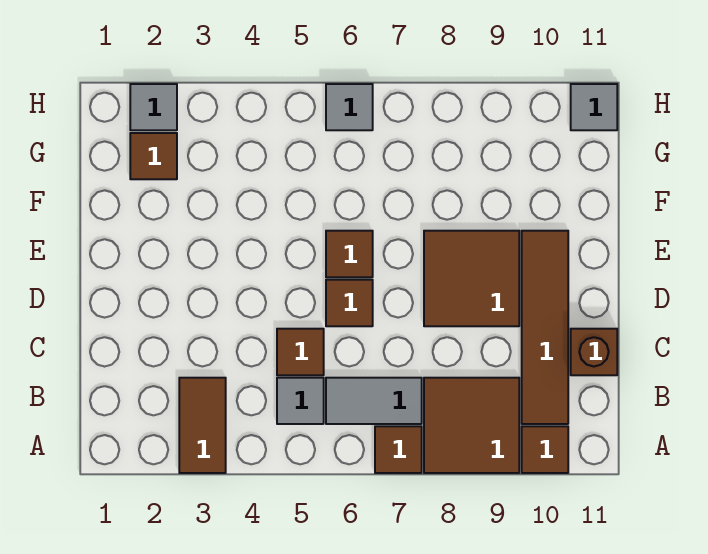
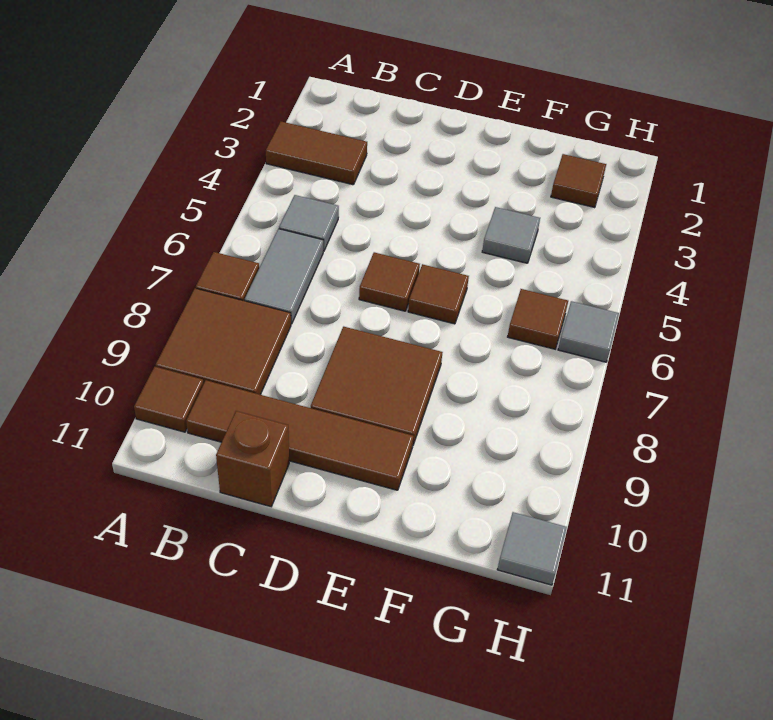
brown tile C5 level 1 -> brown tile G6 level 1
grey tile H2 level 1 -> grey tile F4 level 1

